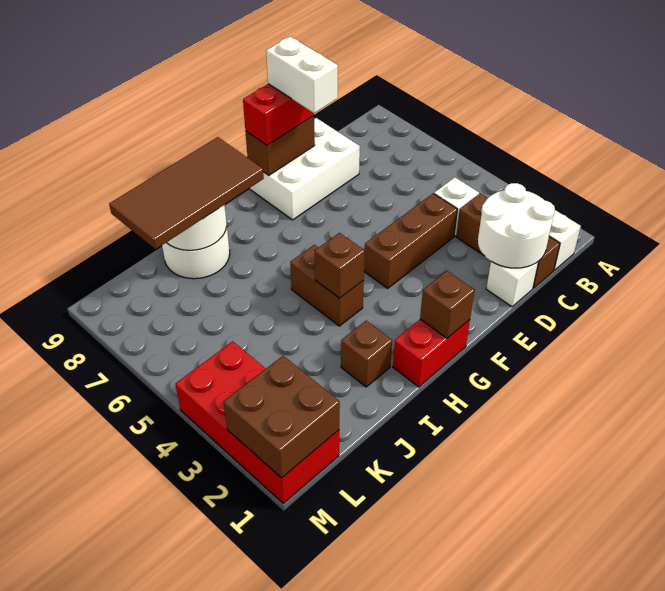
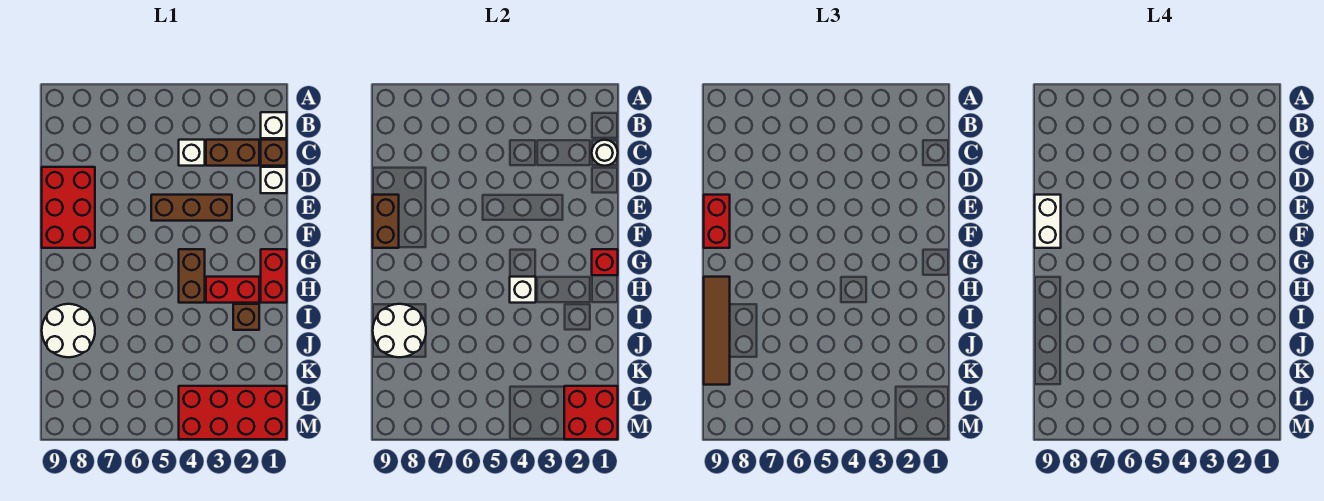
white round brick C1:D2 level 2 -> white round brick C1 level 2
brown brick D4:F4 level 1 -> brown brick E3:E5 level 1
white brick D8:F9 level 1 -> red brick D8:F9 level 1
white brick E8:E9 level 4 -> white brick E9:F9 level 4
brown brick G1 level 2 -> red brick G1 level 2
none -> red brick H2:H3 level 1
brown brick H4:H5 level 1 -> brown brick G4:H4 level 1
brown brick H4 level 2 -> white brick H4 level 2
brown tile H8:K9 level 3 -> brown tile H9:K9 level 3
brown brick L1:M2 level 2 -> red brick L1:M2 level 2

